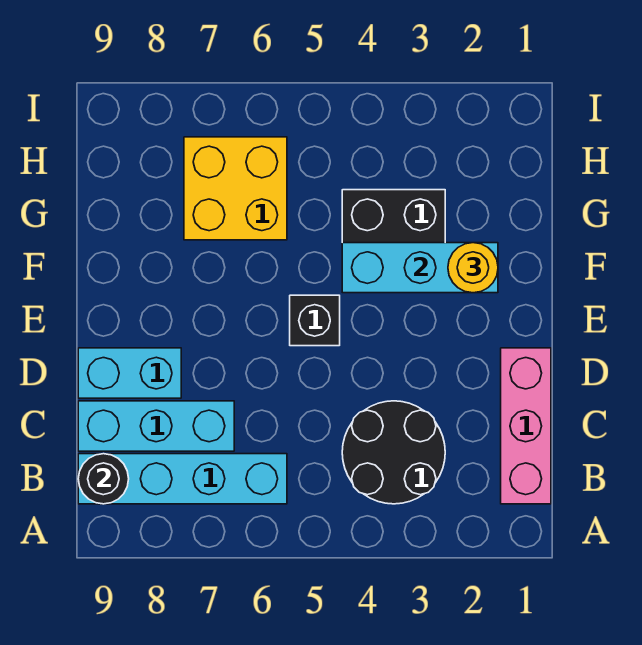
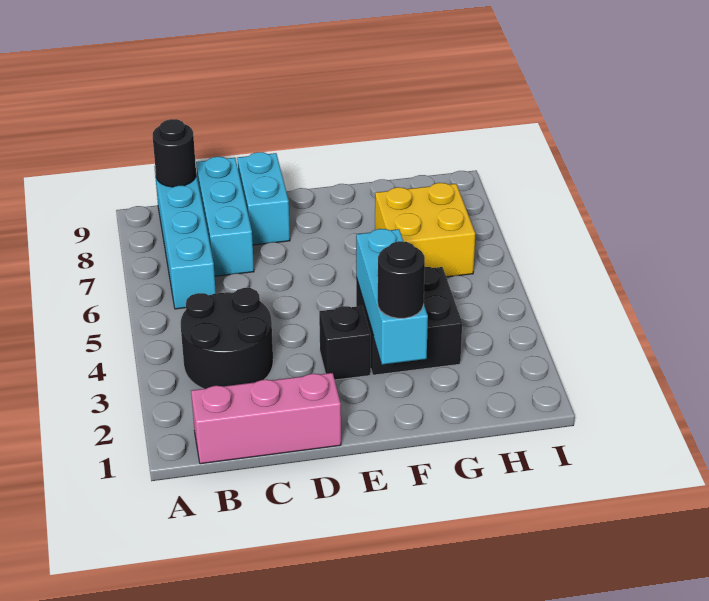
black brick E5 level 1 -> black brick E3 level 1
yellow round brick F2 level 3 -> black round brick F2 level 3

